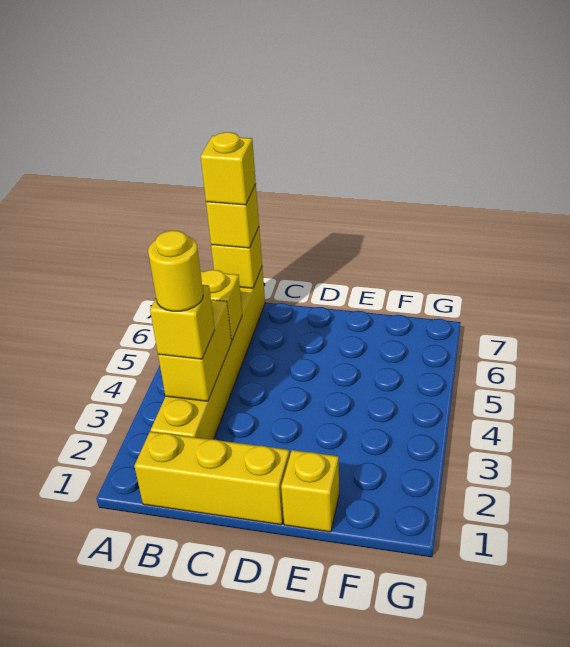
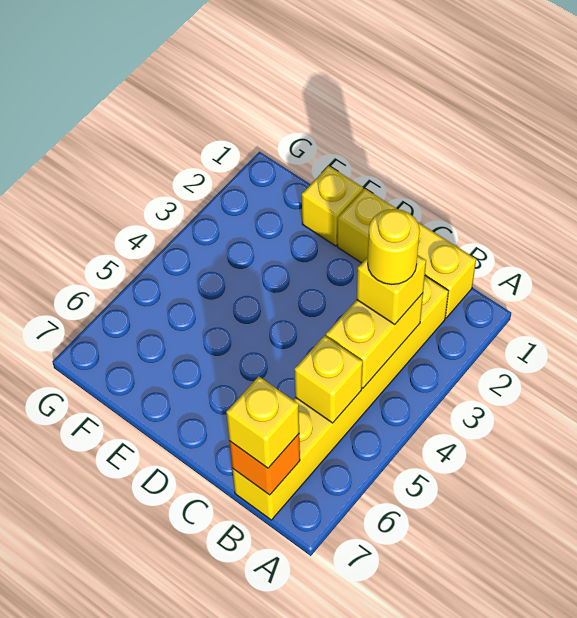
yellow brick B7 level 2 -> orange brick B7 level 2
yellow brick B7 level 4 -> none

